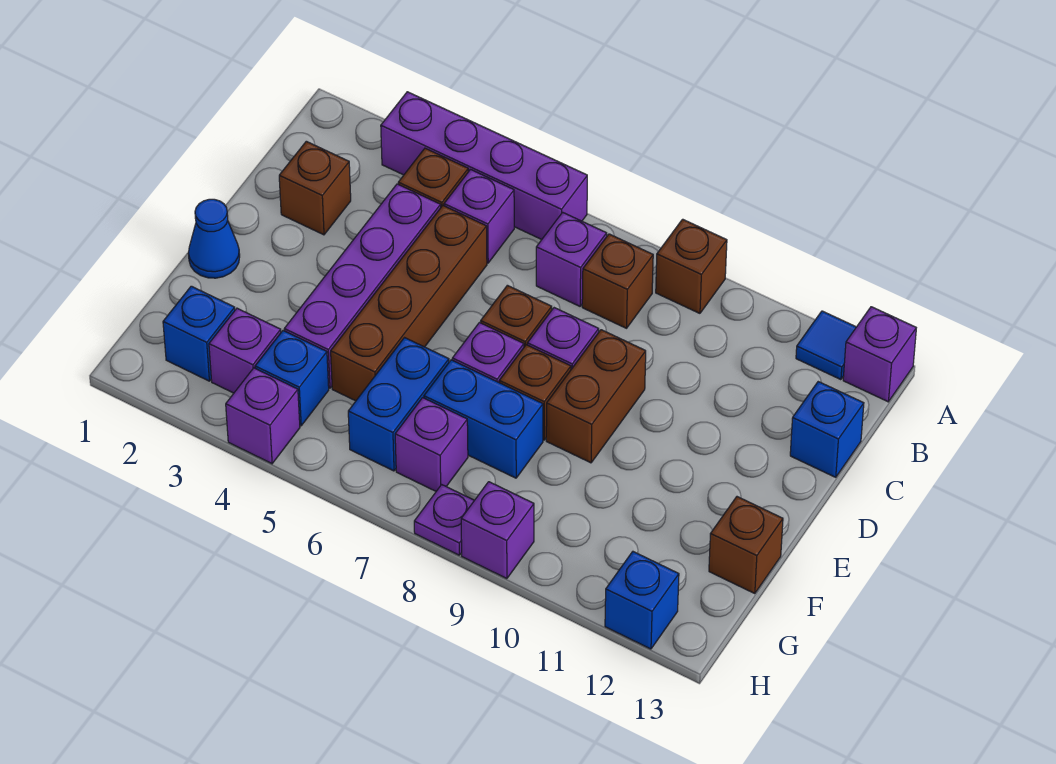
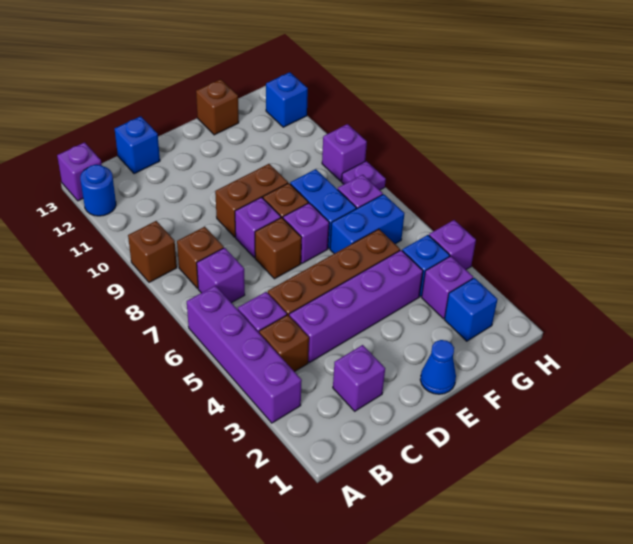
blue tile A12 level 1 -> blue round brick A12 level 1
brown brick C2 level 1 -> purple brick C2 level 1

